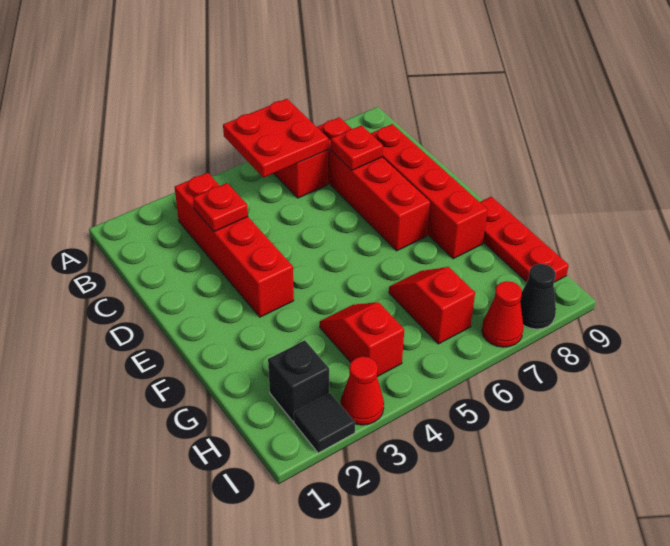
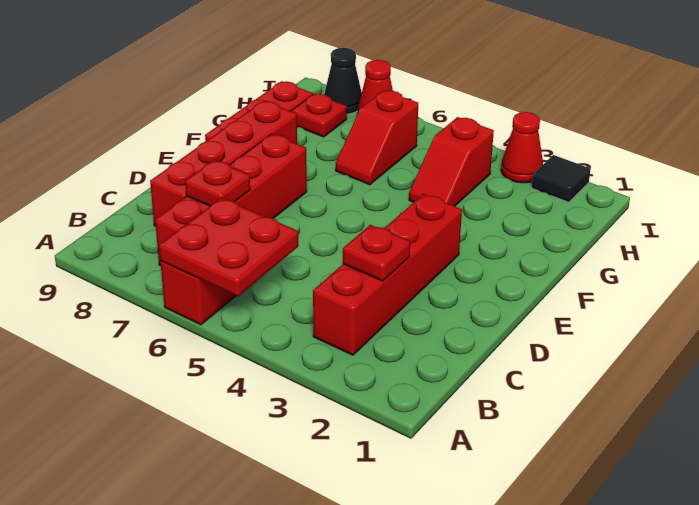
black brick H2 level 1 -> none
none -> red plate H8 level 1

